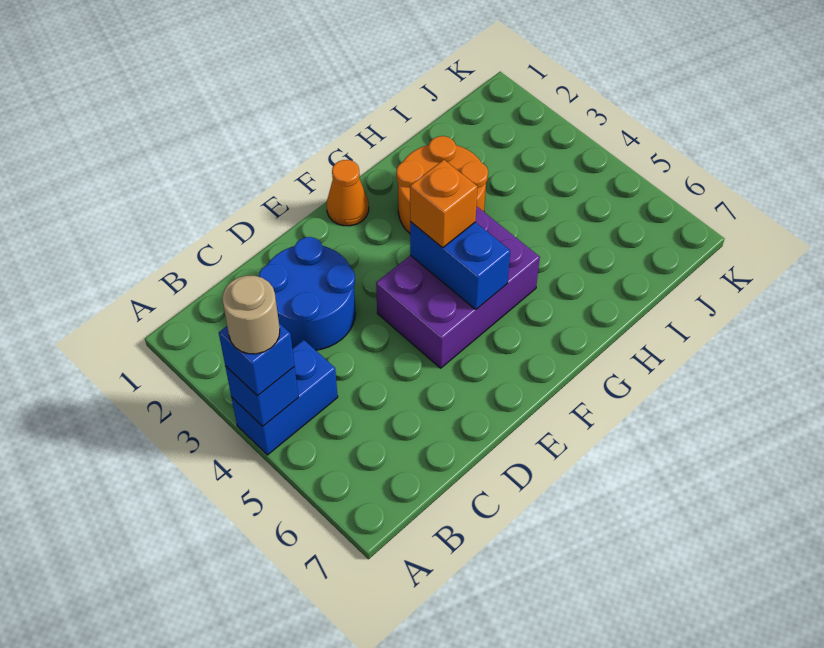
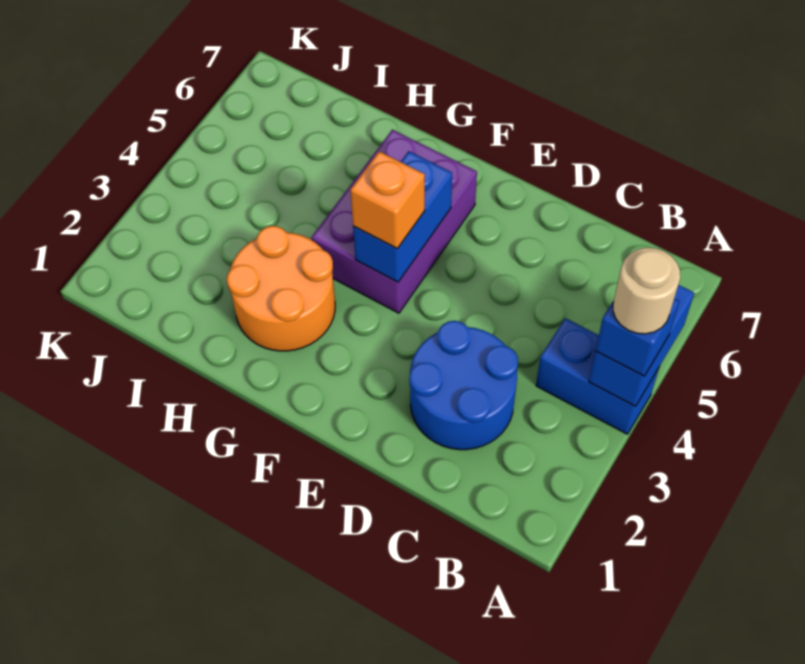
blue brick A4 level 2 -> blue brick A4:A5 level 2
purple brick E4:G5 level 1 -> purple brick F4:G6 level 1
orange cone F1 level 1 -> none

